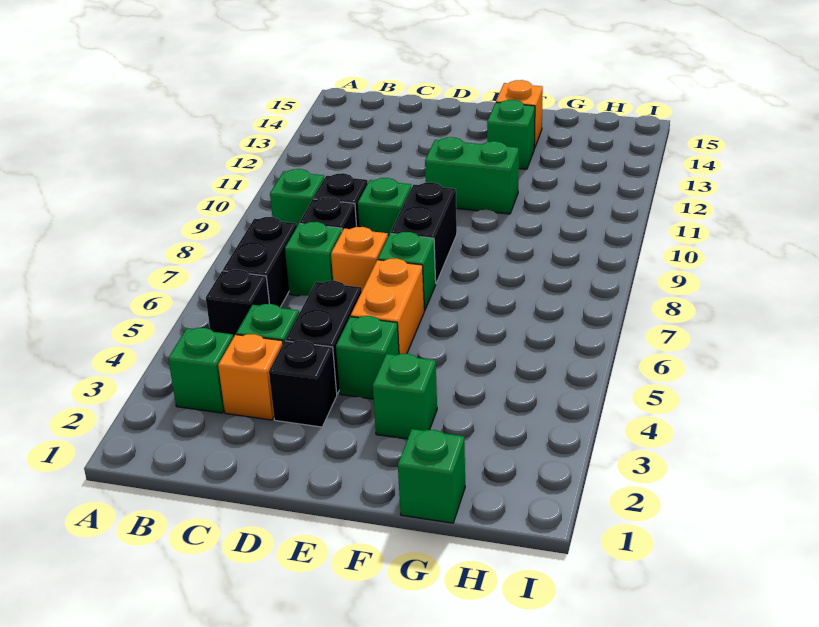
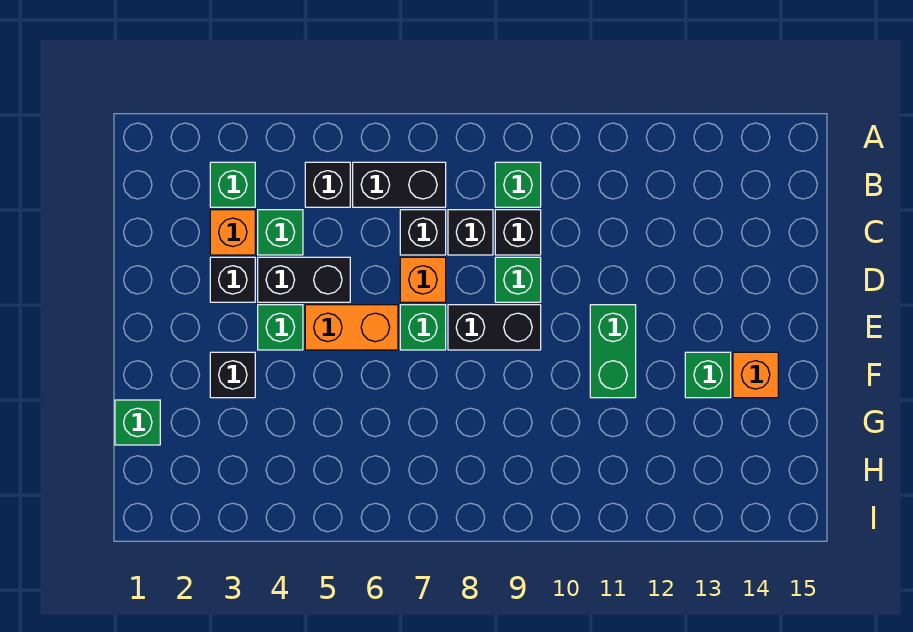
green brick C7 level 1 -> black brick C7 level 1
green brick F3 level 1 -> black brick F3 level 1

